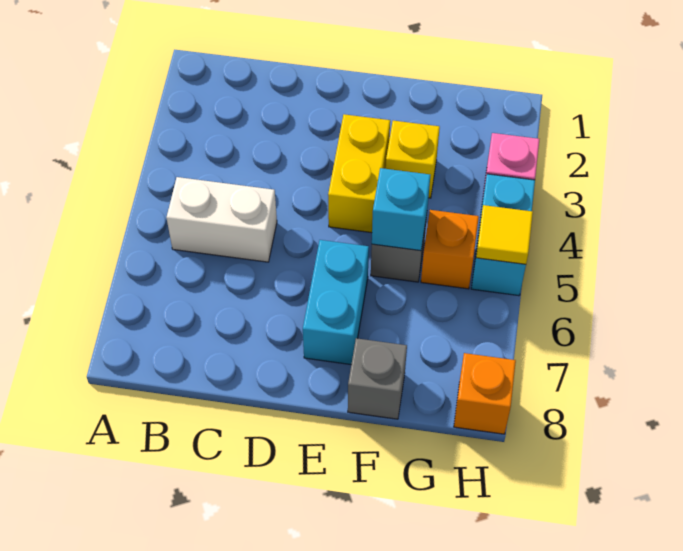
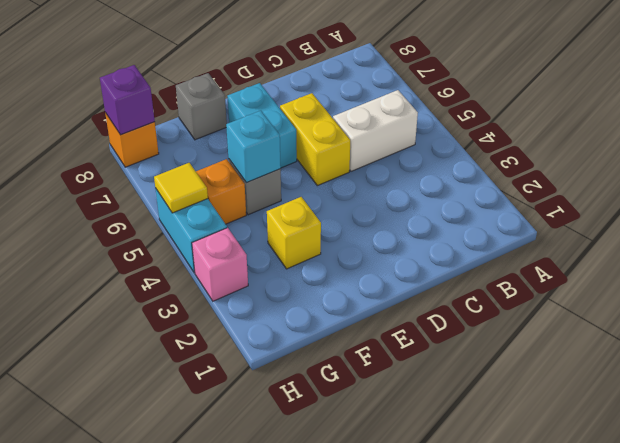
yellow brick E3:E4 level 1 -> yellow brick D5:D6 level 1
none -> purple brick H8 level 2

